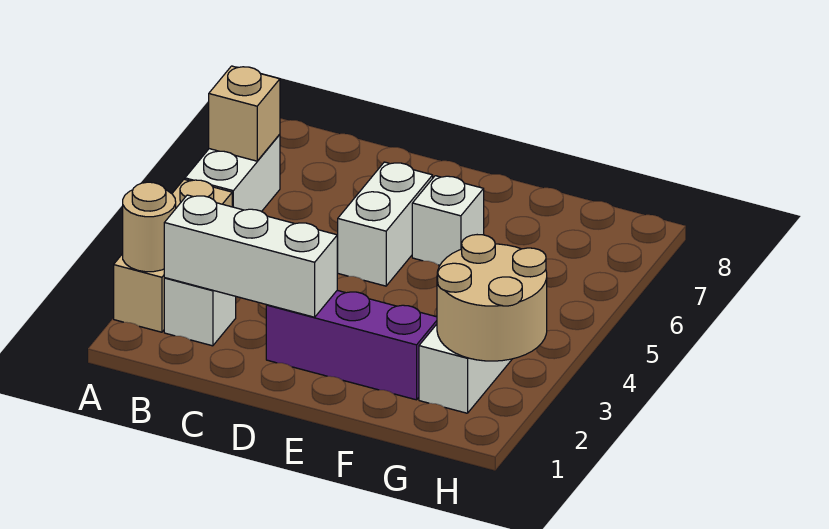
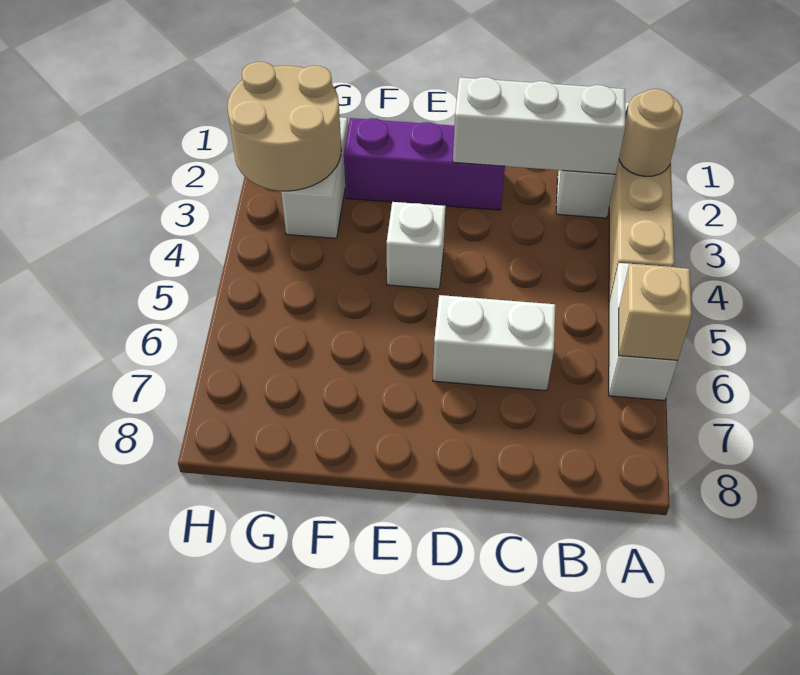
white brick D5:D6 level 1 -> white brick C6:D6 level 1
white brick E6 level 1 -> white brick E4 level 1

